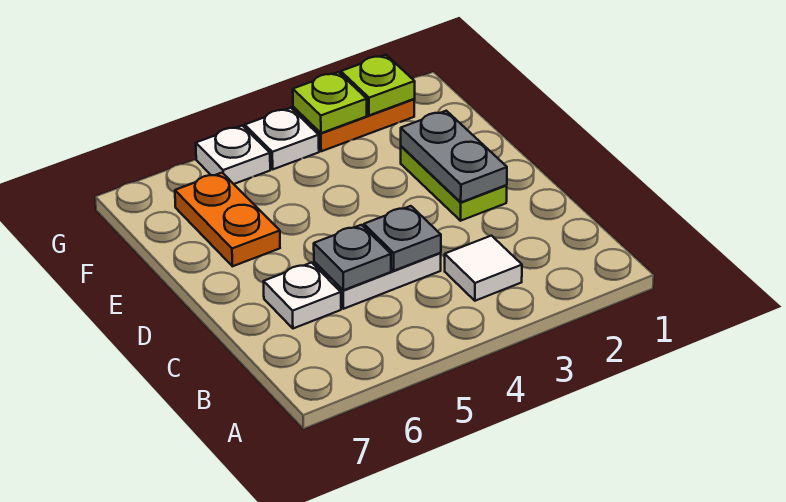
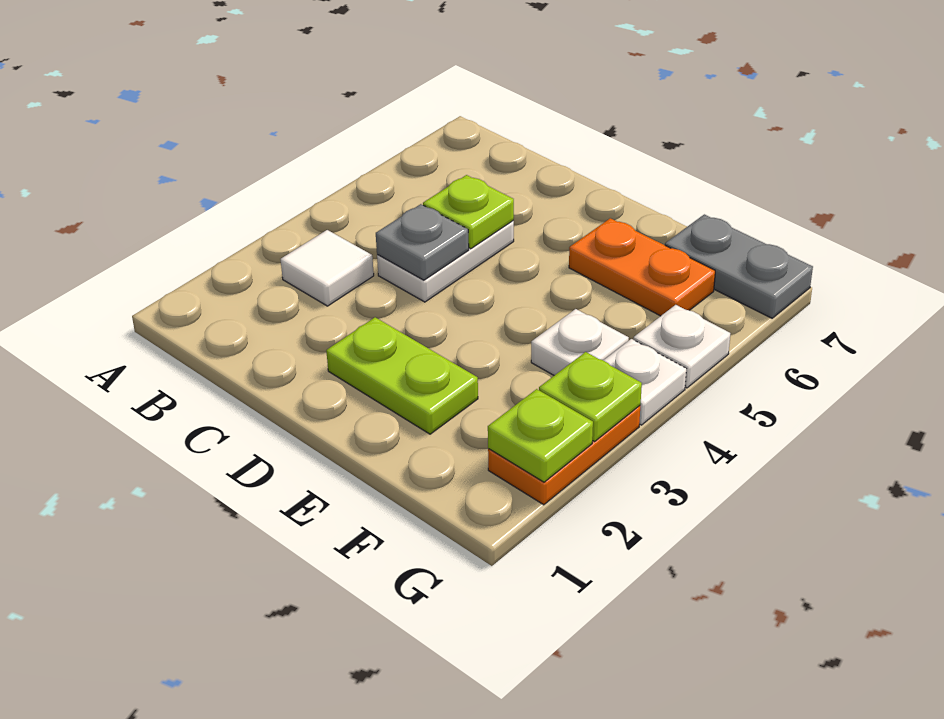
grey plate C5 level 2 -> lime plate C5 level 2
white plate C6 level 1 -> white plate F4 level 1
grey plate D2:E2 level 2 -> grey plate F7:G7 level 1

